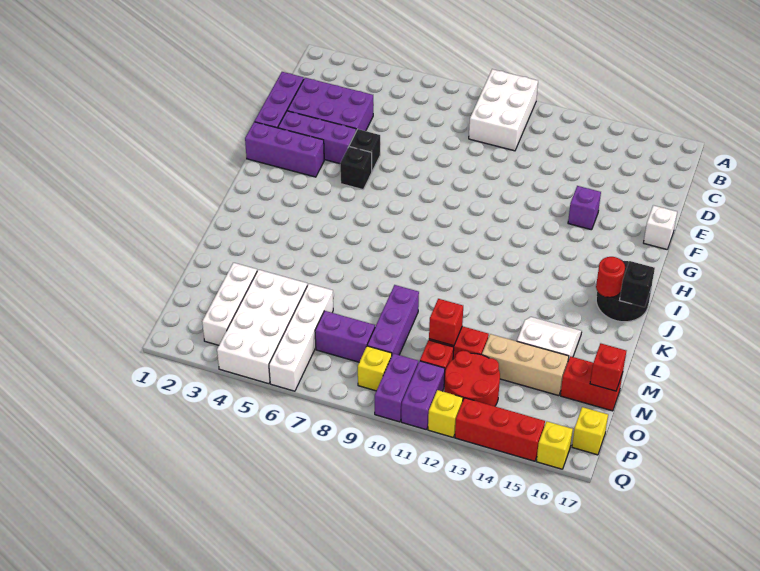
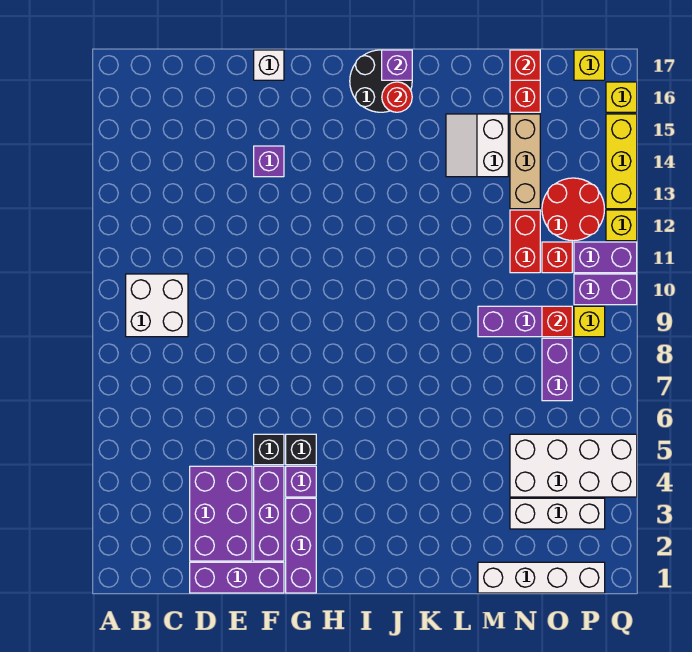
white brick A9:C10 level 1 -> white brick B9:C10 level 1
none -> purple brick G4 level 1
black brick J17 level 2 -> purple brick J17 level 2
white brick N6:Q6 level 1 -> white brick M1:P1 level 1
red brick N11 level 2 -> red brick O9 level 2
red brick Q13:Q15 level 1 -> yellow brick Q13:Q15 level 1

